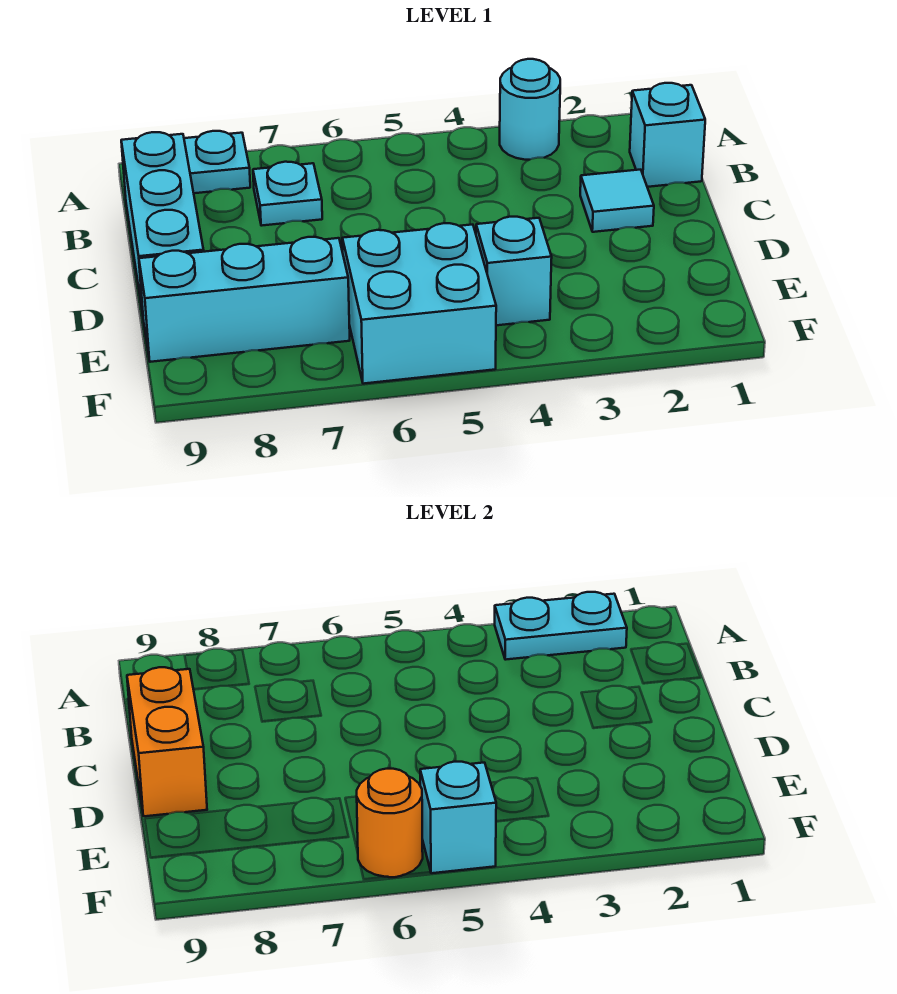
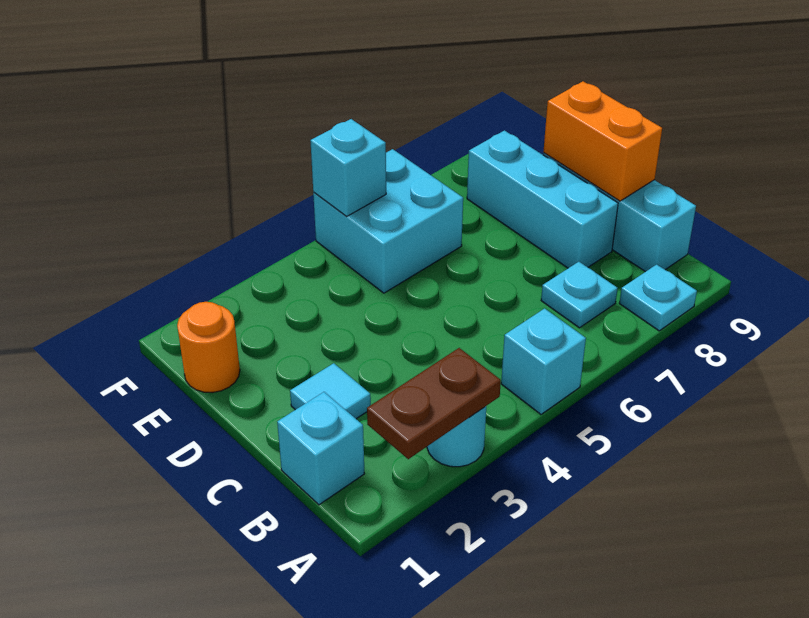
cyan plate A2:A3 level 2 -> brown plate A2:A3 level 2
cyan brick E4 level 1 -> cyan brick A5 level 1
cyan brick E7:E9 level 1 -> cyan brick C8:E8 level 1
orange round brick F6 level 2 -> orange round brick E1 level 1

